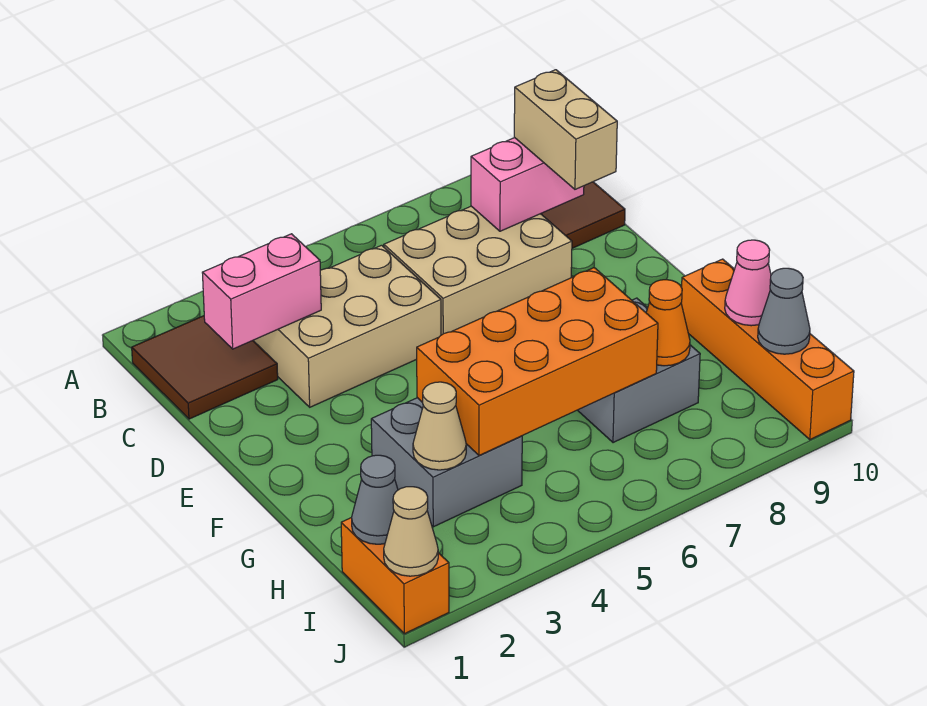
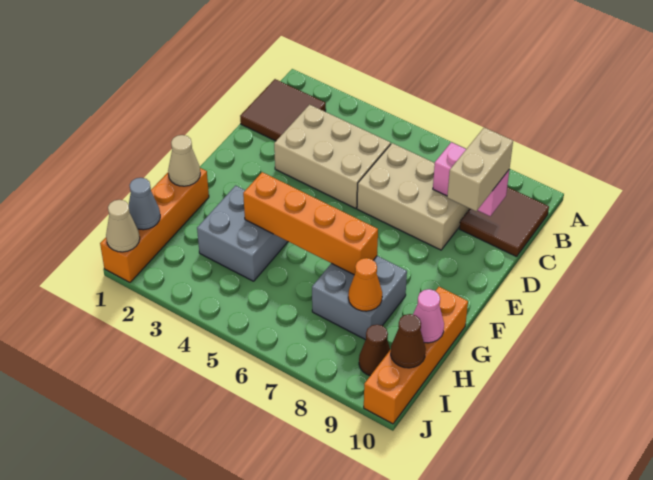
pink brick C2:C3 level 2 -> none
orange brick G4:H7 level 2 -> orange brick G4:G7 level 2
tan cone H3 level 2 -> tan cone G1 level 2
orange brick I1:J1 level 1 -> orange brick G1:J1 level 1
none -> brown cone I9 level 1
grey cone I10 level 2 -> brown cone I10 level 2

